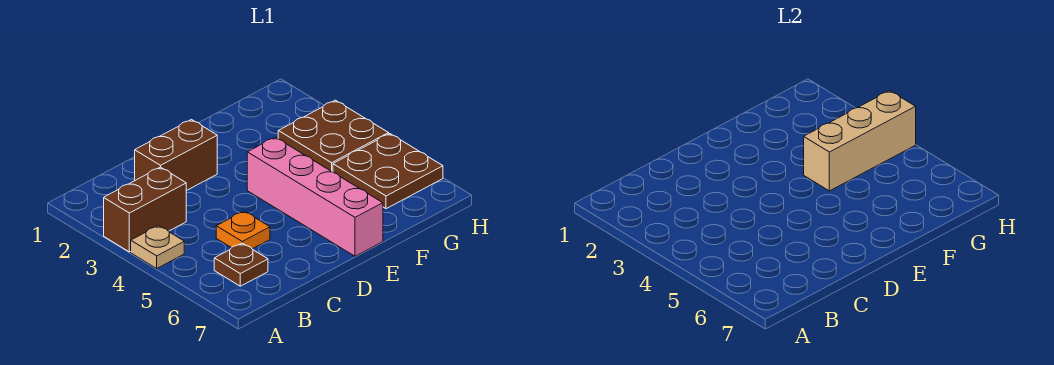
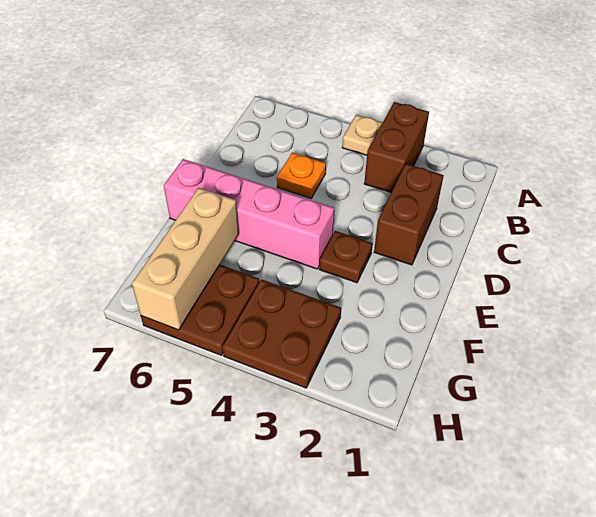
brown plate B6 level 1 -> brown plate E3 level 1
tan brick F4:H4 level 2 -> tan brick F6:H6 level 2

